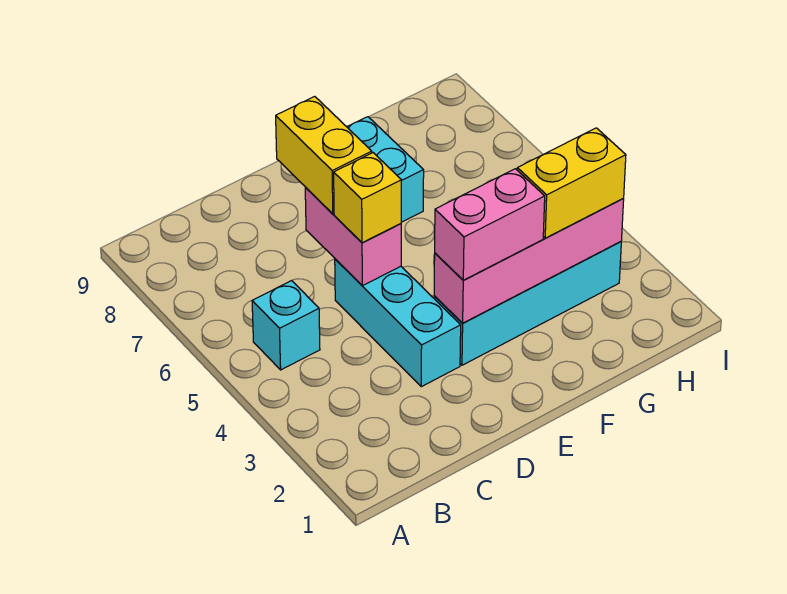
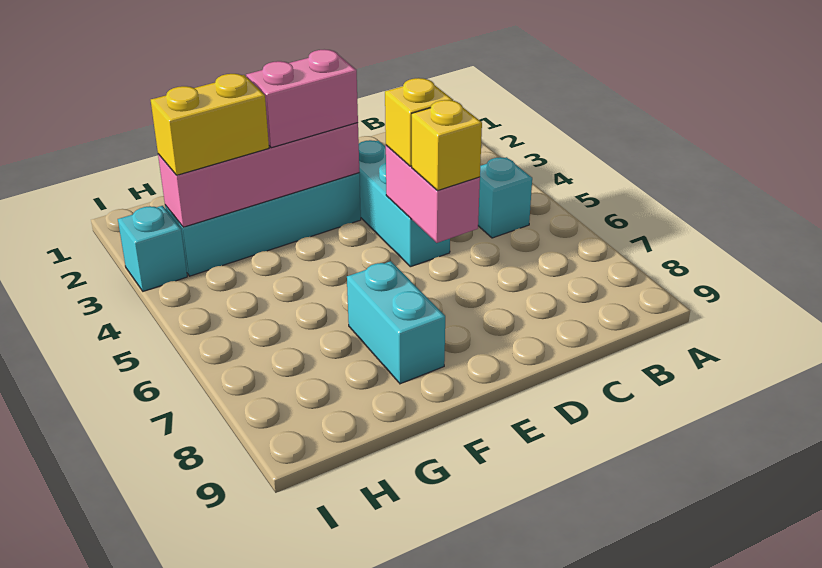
yellow brick D6:D7 level 3 -> yellow brick D6 level 3
none -> cyan brick I3 level 1

